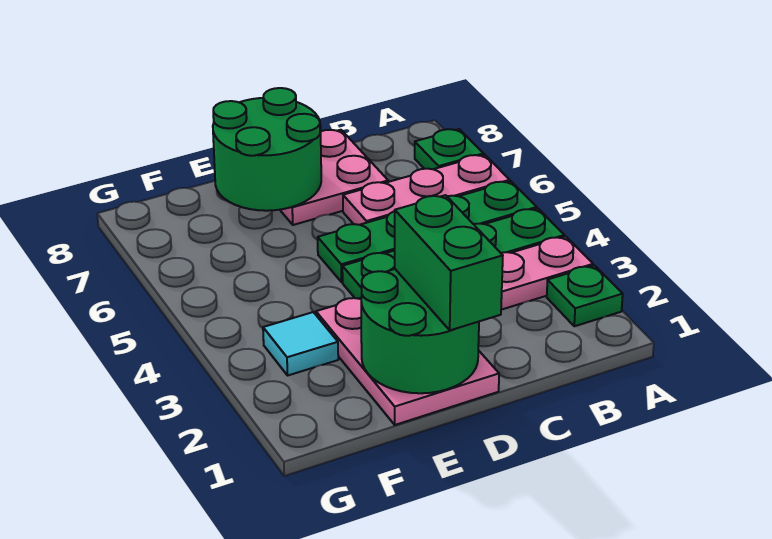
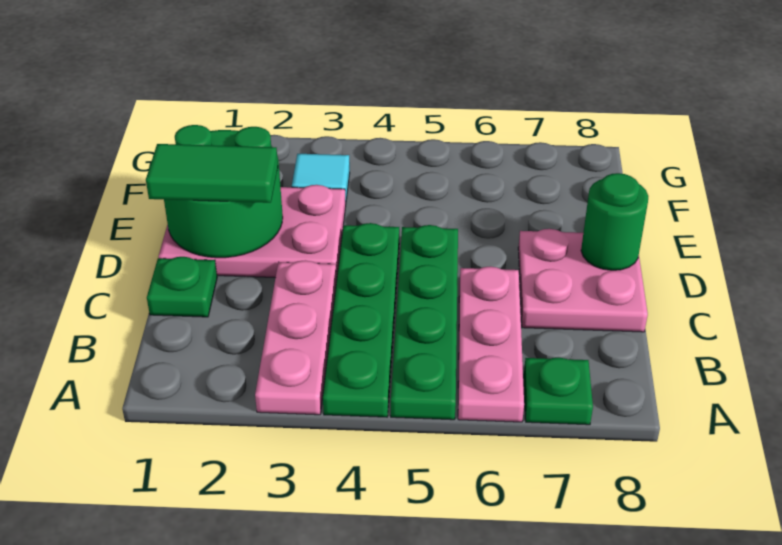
green plate A2 level 1 -> green plate C1 level 1
green brick D1:D2 level 3 -> green tile D1:D2 level 3
green round brick D7:E8 level 2 -> green round brick D8 level 2

